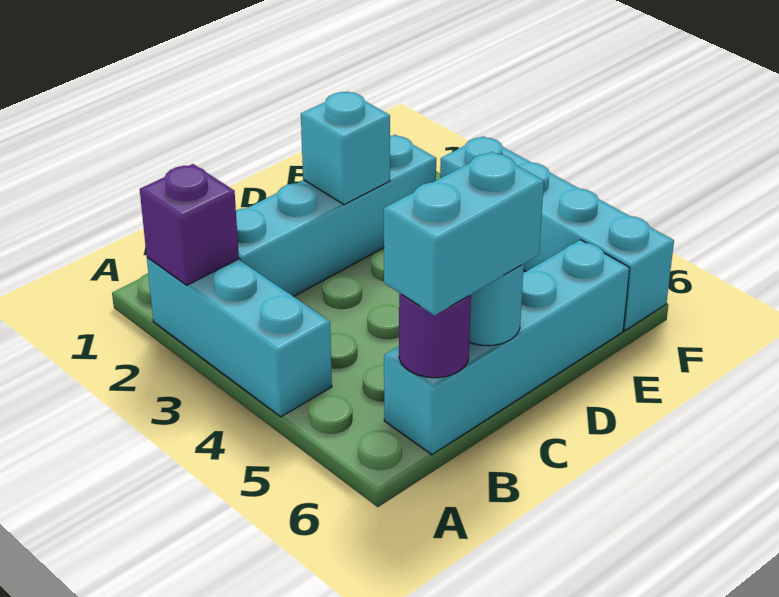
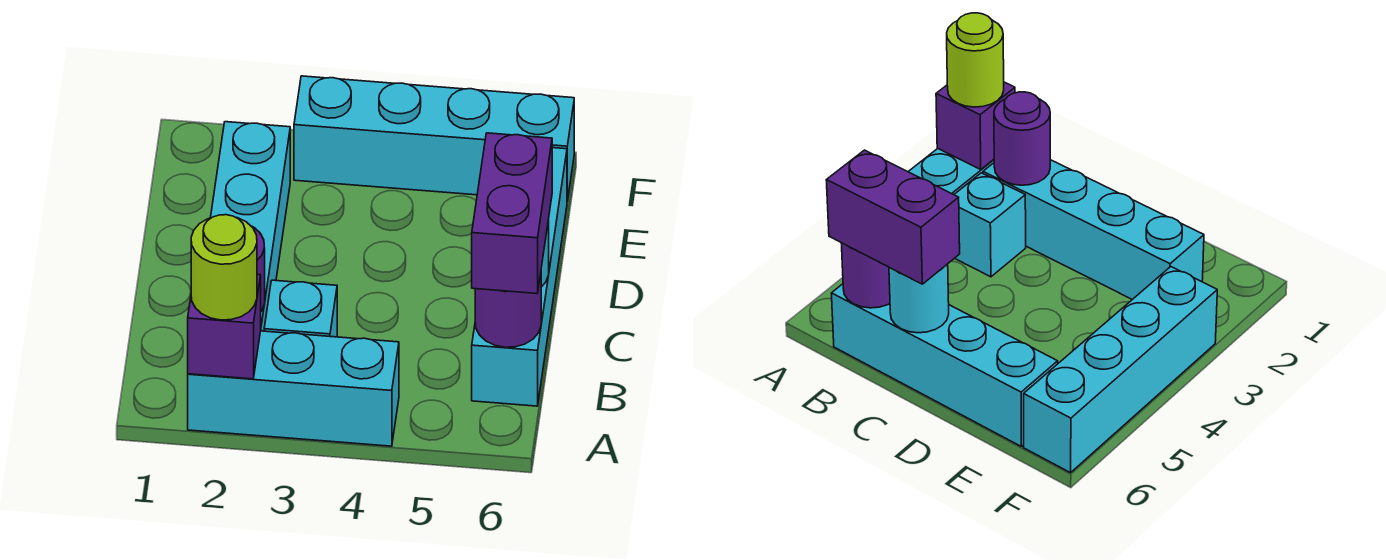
none -> lime round brick A2 level 3
none -> purple round brick B2 level 2
cyan brick B6:C6 level 3 -> purple brick B6:C6 level 3
cyan brick D2 level 2 -> cyan brick B3 level 1

